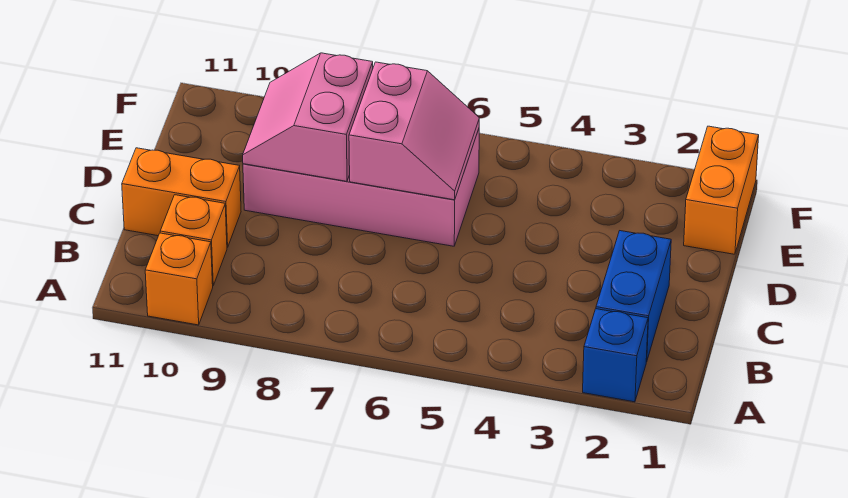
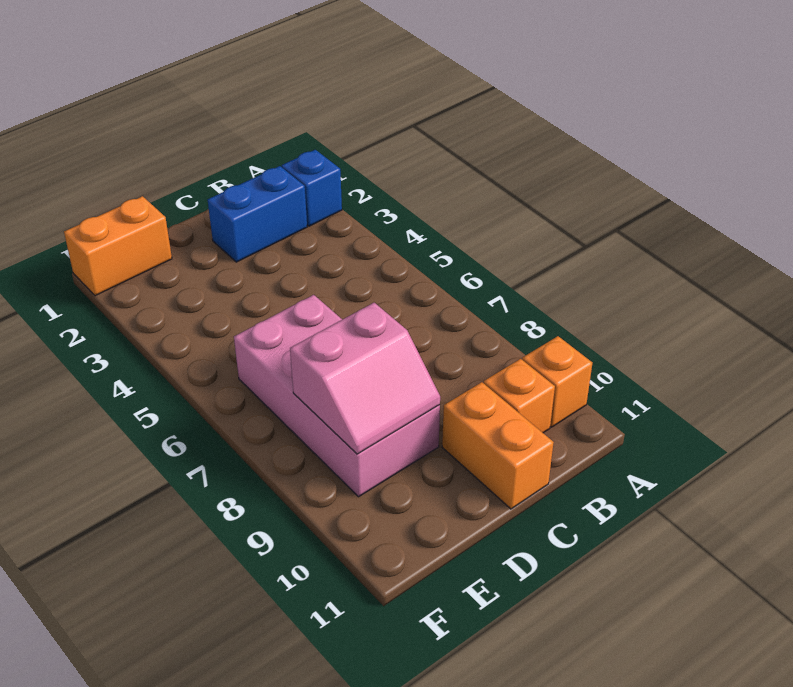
pink slope D6:E7 level 2 top 7 -> none

